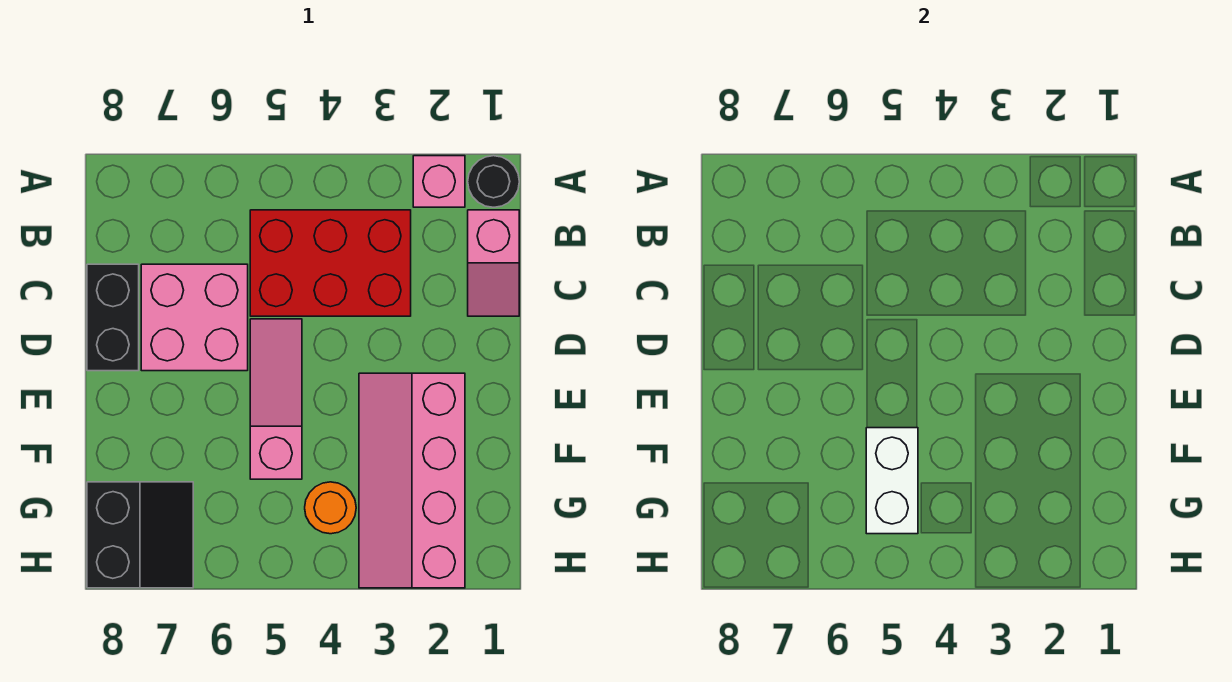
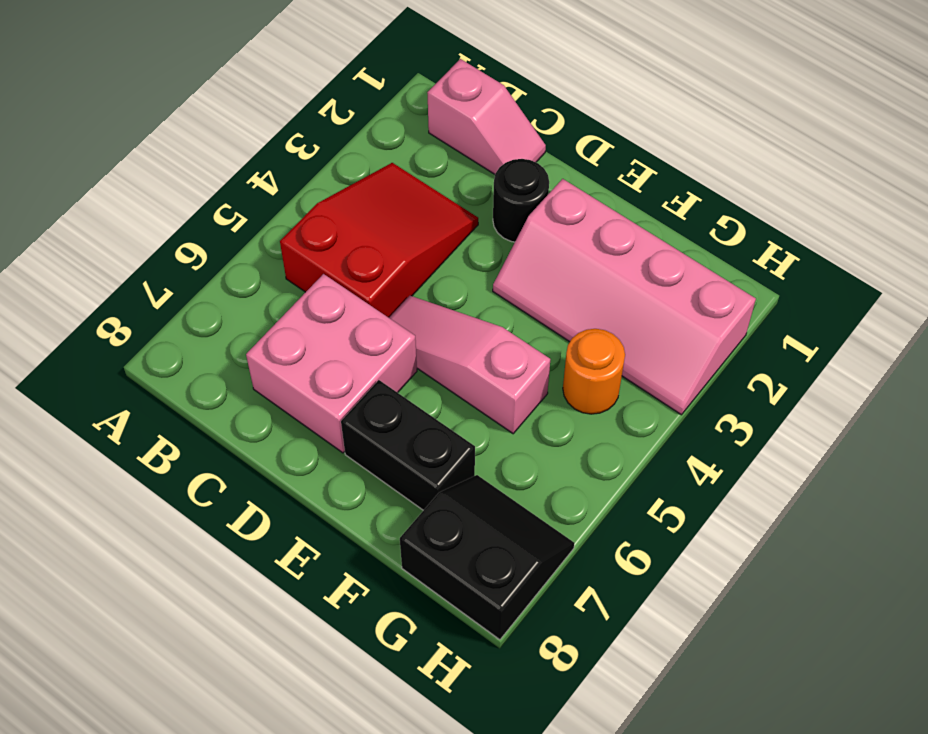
black round brick A1 level 1 -> black round brick D2 level 1
pink brick A2 level 1 -> none
red brick B3:C5 level 1 -> red slope B3:C5 level 1 top 5
black brick C8:D8 level 1 -> black brick E7:F7 level 1
white brick F5:G5 level 2 -> none

